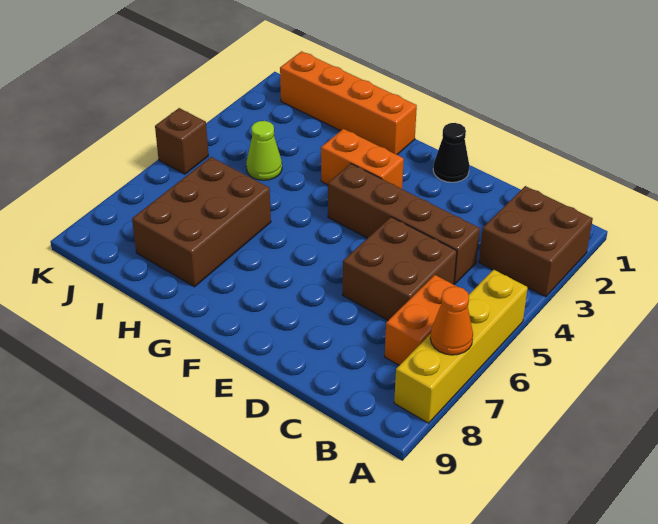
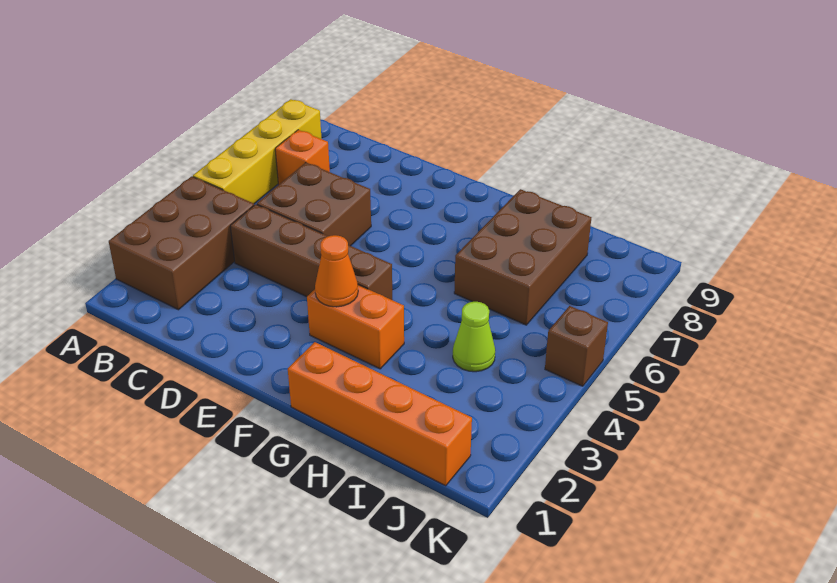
brown brick A2:B3 level 1 -> brown brick A2:B4 level 1
orange cone A7 level 2 -> orange cone F3 level 2
orange brick B6:B7 level 1 -> orange brick B7 level 1
black cone E1 level 1 -> none

